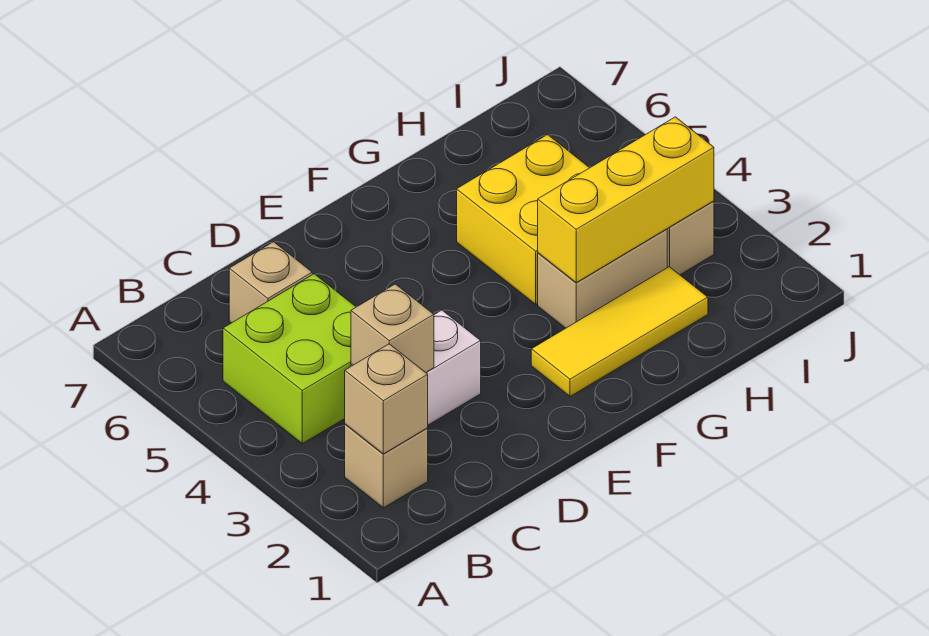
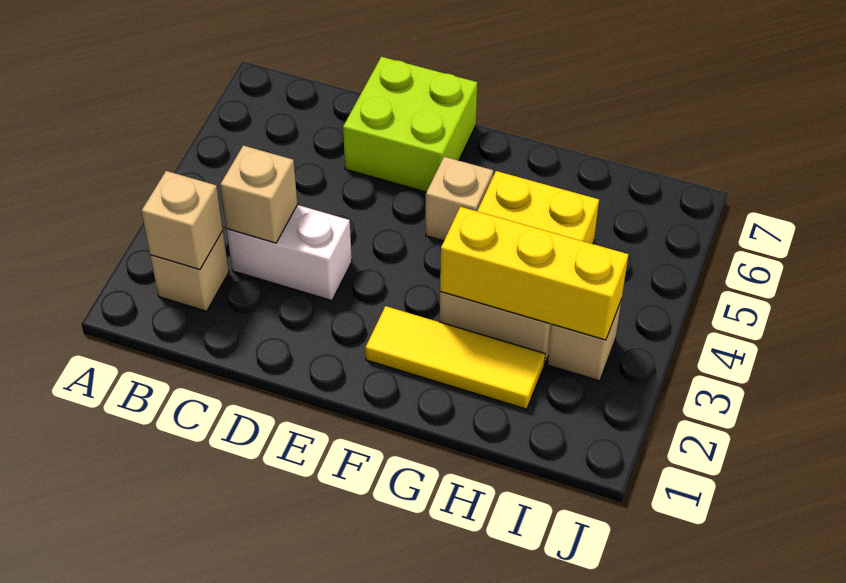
lime brick B4:C5 level 1 -> lime brick D6:E7 level 1
tan brick C6 level 1 -> tan brick F5 level 1

